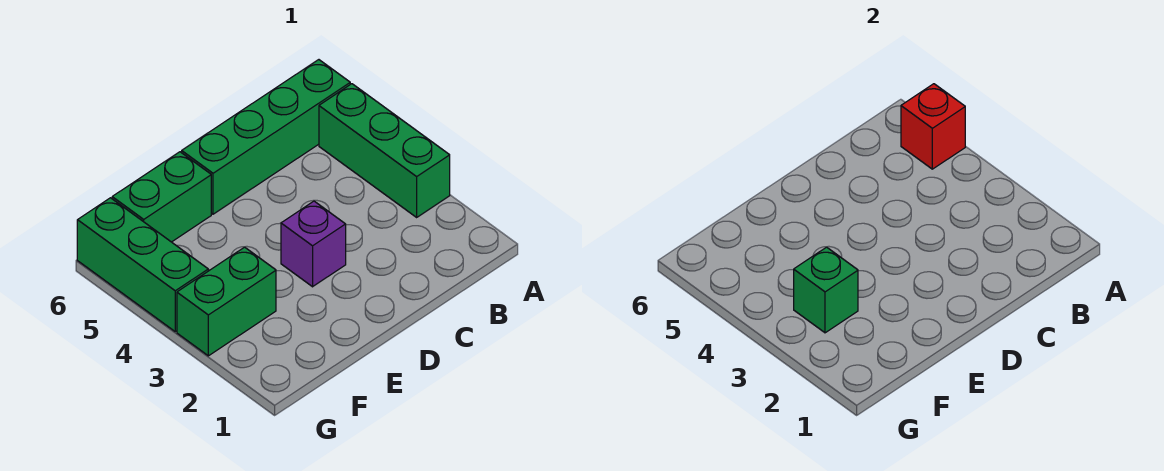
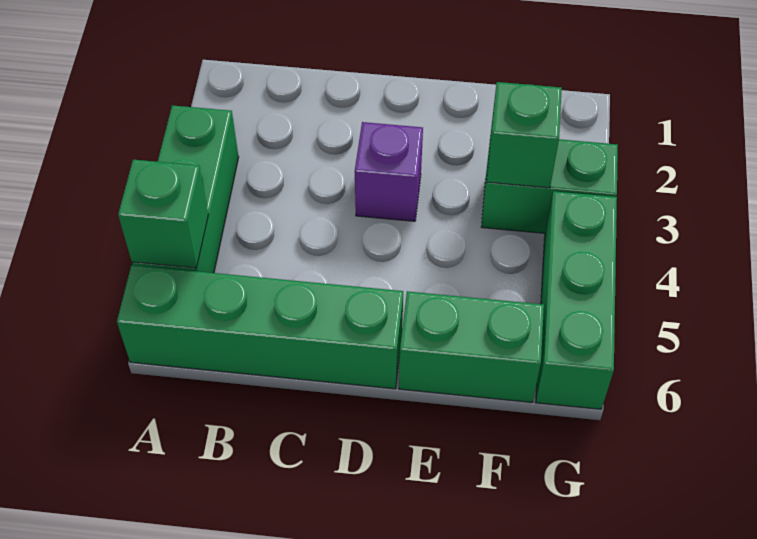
red brick A5 level 2 -> green brick A5 level 2

